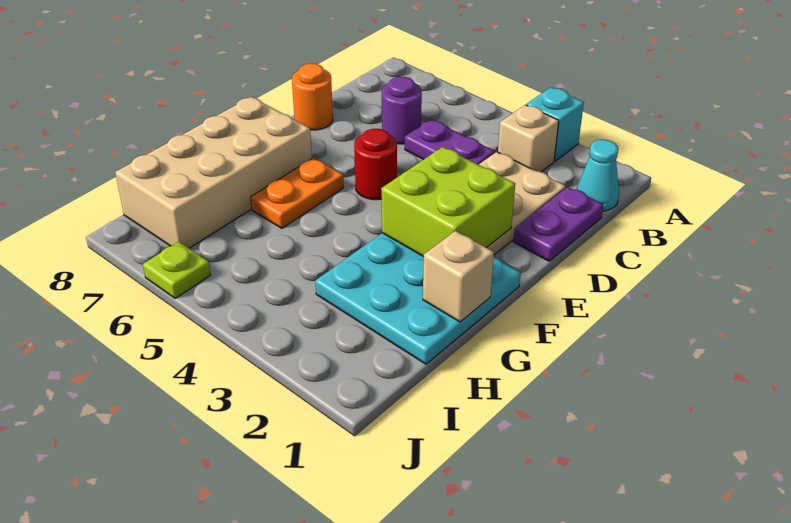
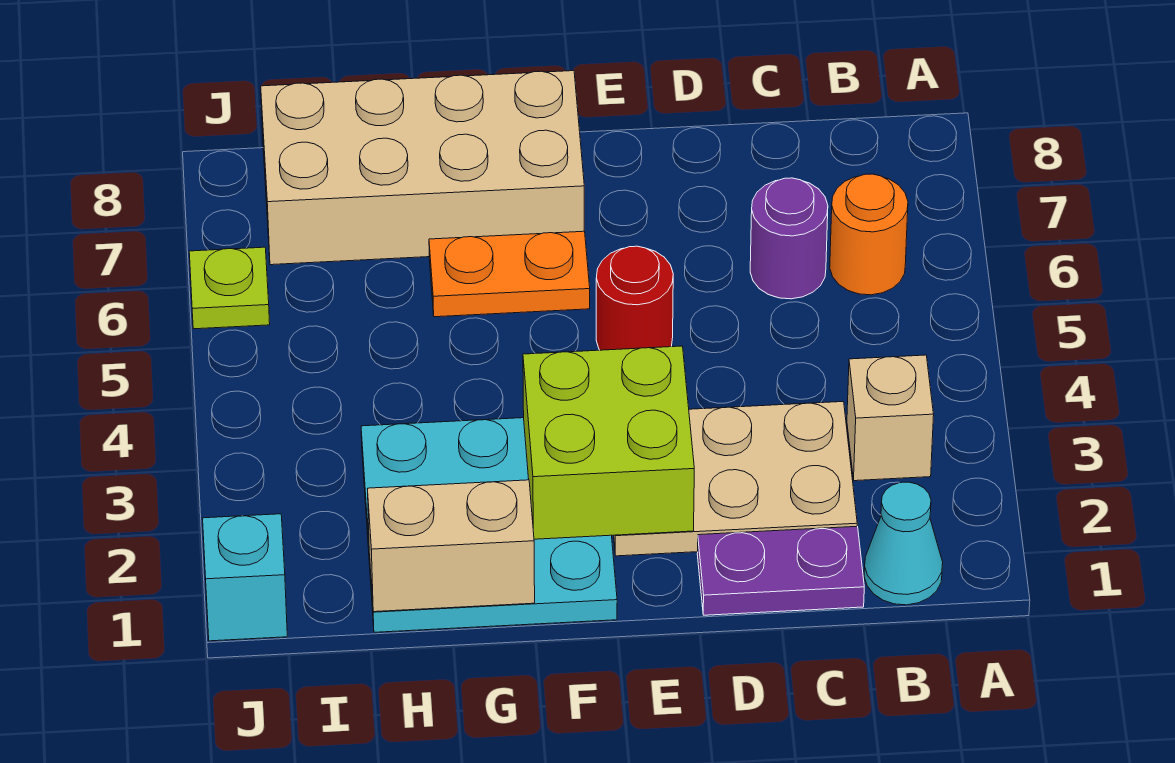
cyan brick A3 level 1 -> cyan brick J1 level 1
purple plate C4:C5 level 1 -> none
orange round brick D8 level 1 -> orange round brick B6 level 1
tan brick G1 level 2 -> tan brick G1:H1 level 2

